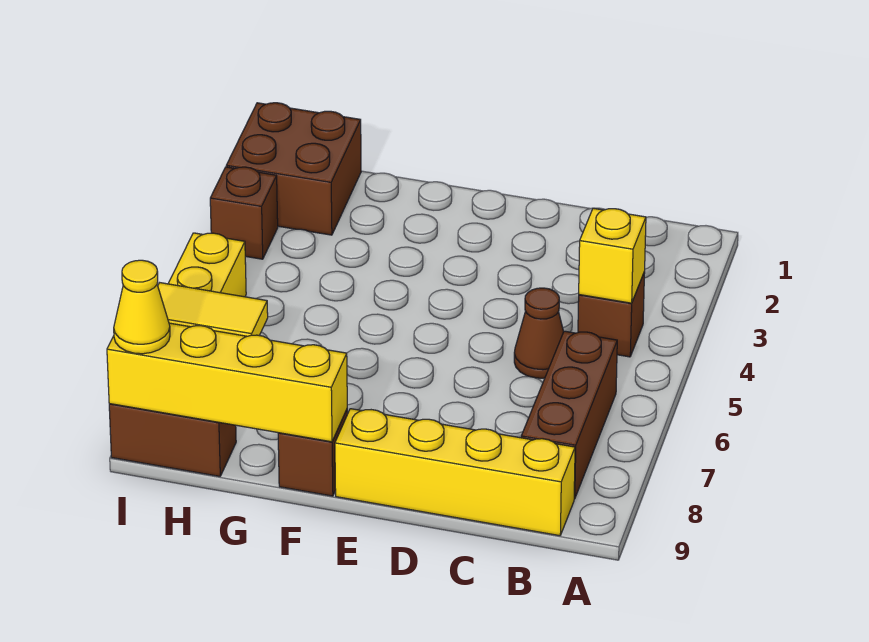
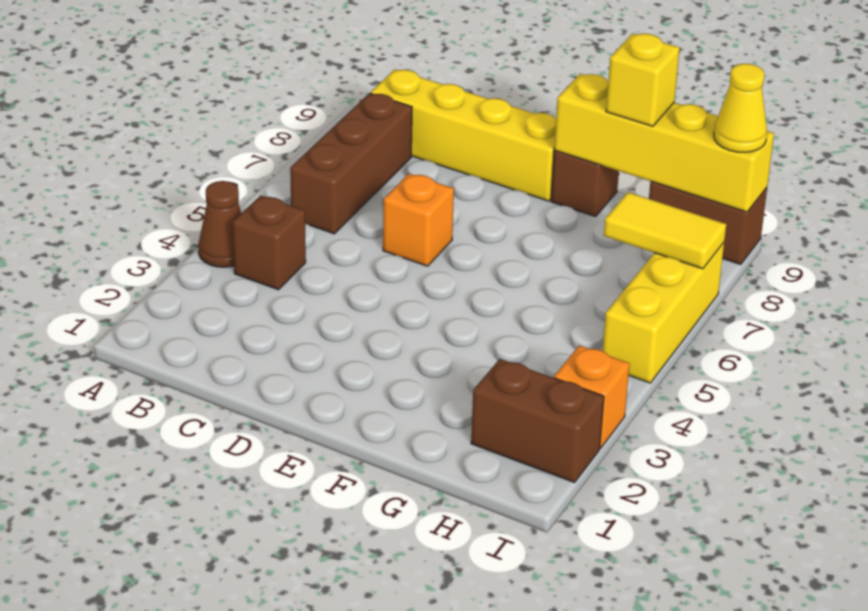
yellow brick B4 level 2 -> yellow brick G9 level 3
brown cone C5 level 1 -> brown cone A4 level 1
none -> orange brick D6 level 1
brown brick H1:I2 level 1 -> brown brick H2:I2 level 1
brown brick I3 level 1 -> orange brick I3 level 1

